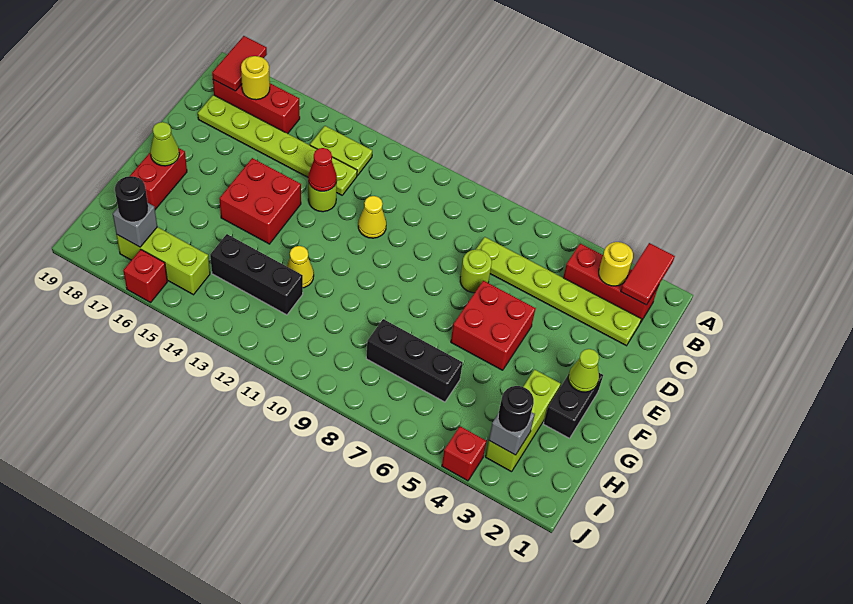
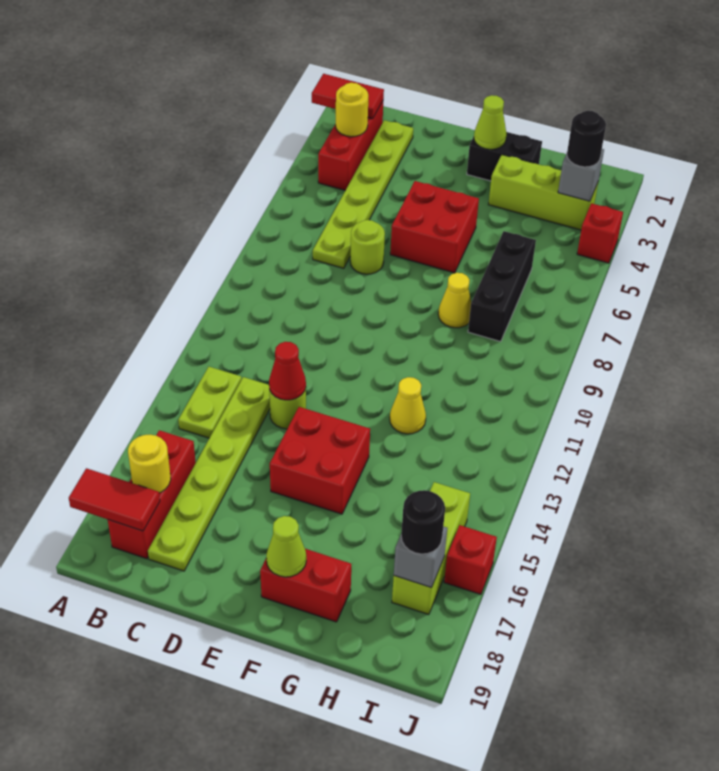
yellow cone D11 level 1 -> yellow cone G8 level 1
black brick H12:H14 level 1 -> none

